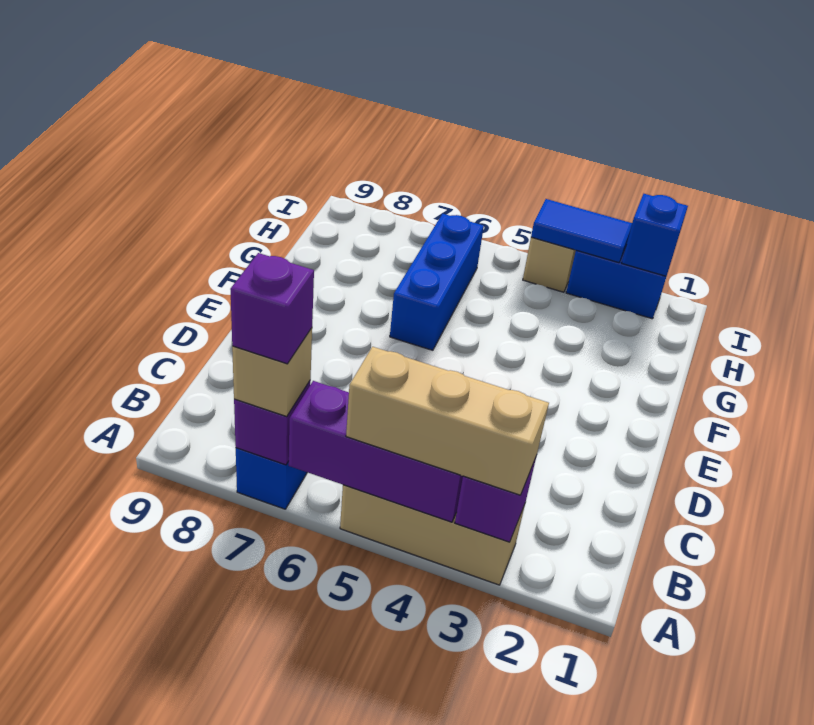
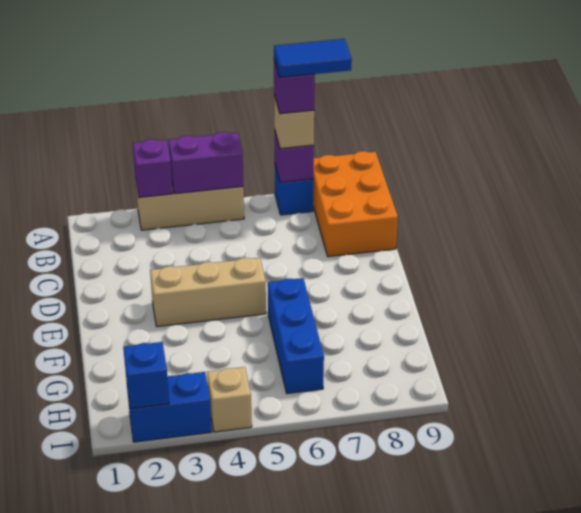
tan brick A3:A5 level 3 -> tan brick E3:E5 level 1
purple brick A4:A6 level 2 -> purple brick A4:A5 level 2
none -> orange brick A8:C9 level 1
blue tile I3:I4 level 2 -> blue tile A7:A8 level 5

